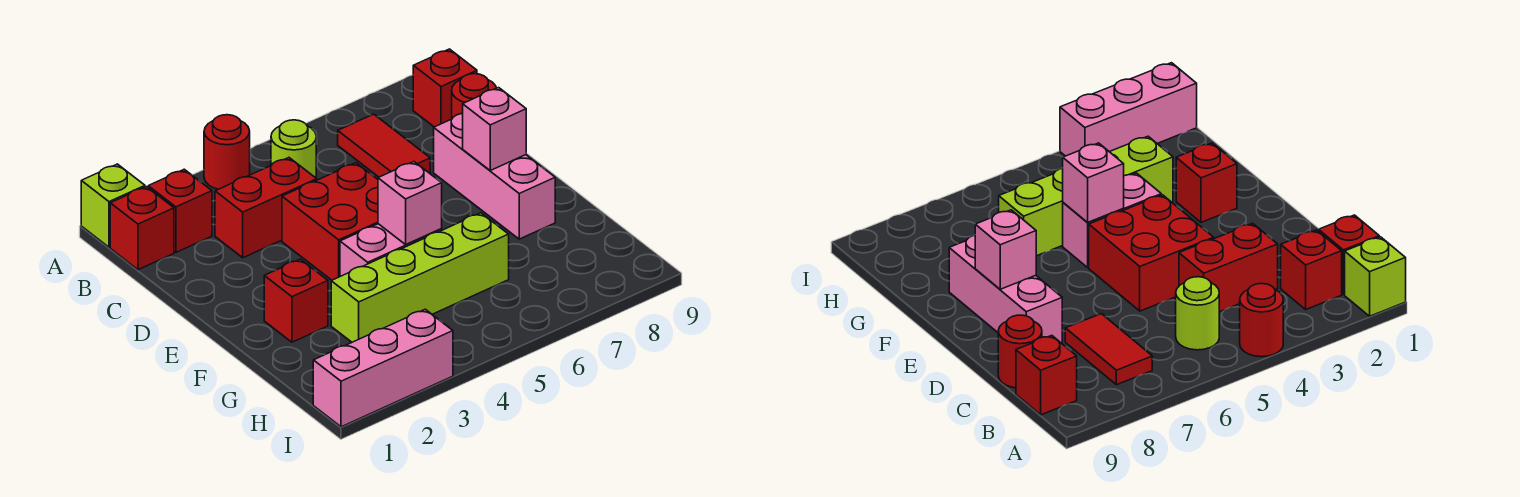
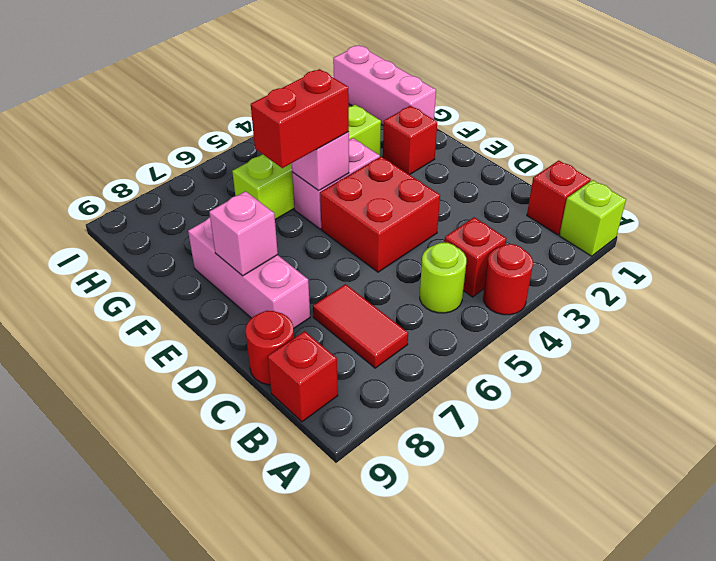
red brick B2 level 1 -> red brick B4 level 1
red brick C3:C4 level 1 -> red brick F5:F6 level 3
pink brick I1:I3 level 1 -> pink brick G1:I1 level 1

